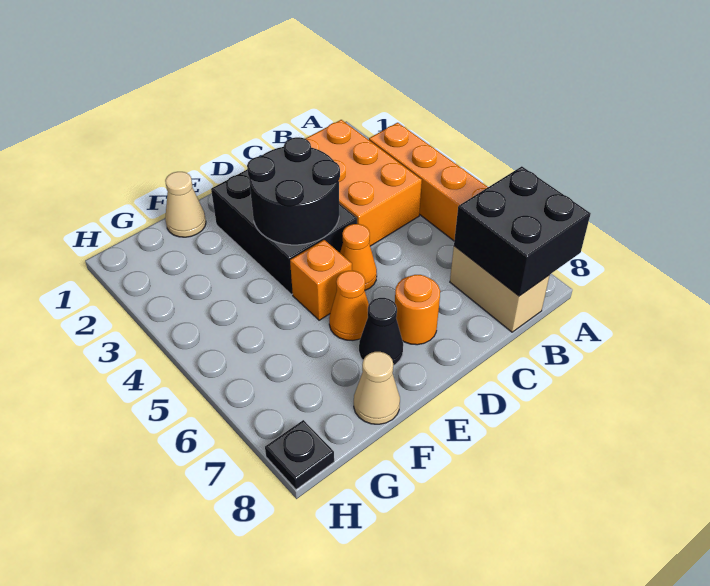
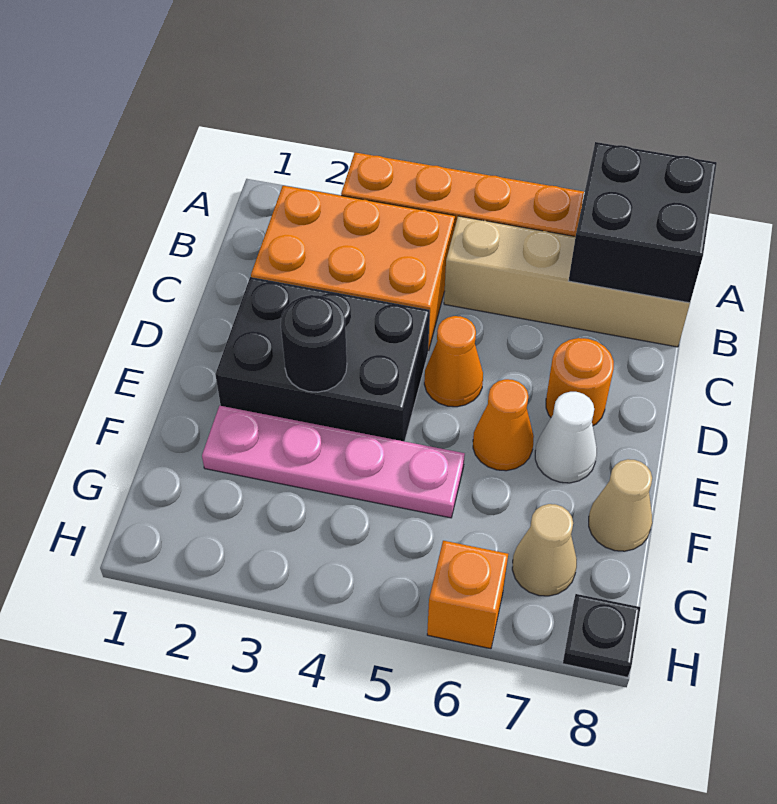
tan brick B7:B8 level 1 -> tan brick B5:B8 level 1
black round brick D3:E4 level 2 -> black round brick E3 level 2
orange brick E5 level 1 -> orange brick H6 level 1
black cone E7 level 1 -> white cone E7 level 1
tan cone F1 level 1 -> tan cone G7 level 1
none -> pink plate F2:F5 level 1

